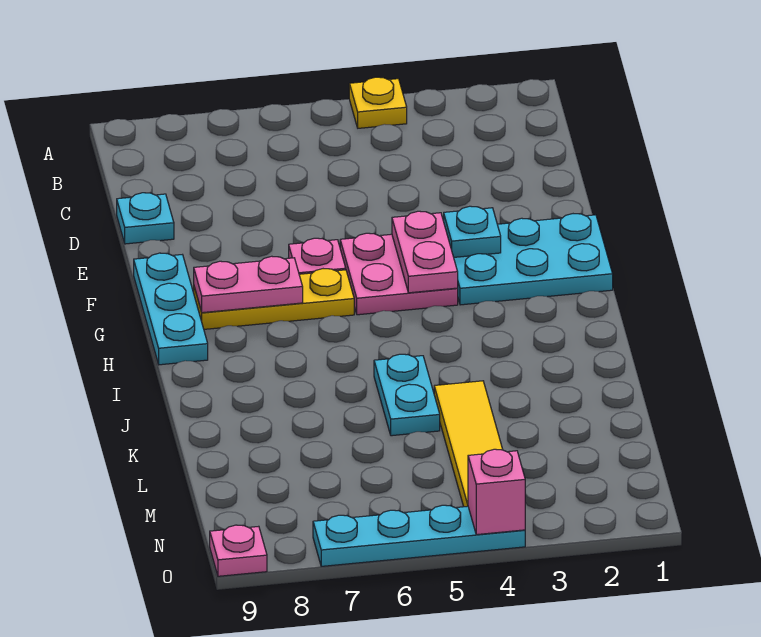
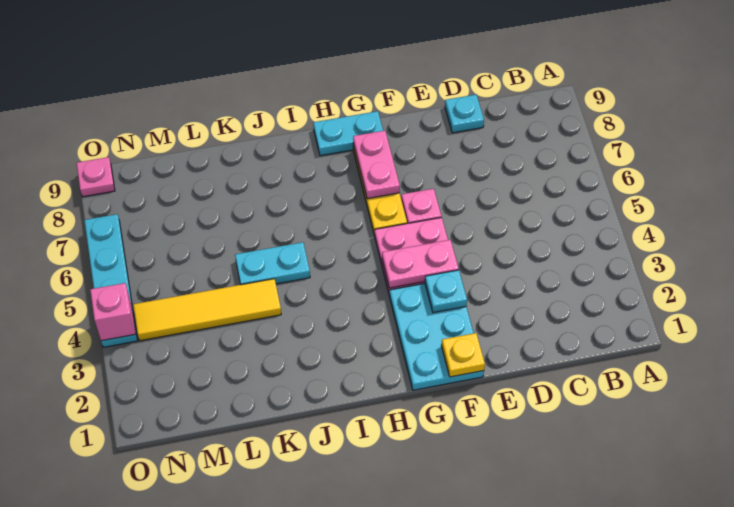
yellow plate A4 level 1 -> yellow plate F1 level 2
cyan plate F9:H9 level 1 -> cyan plate G9:H9 level 1

